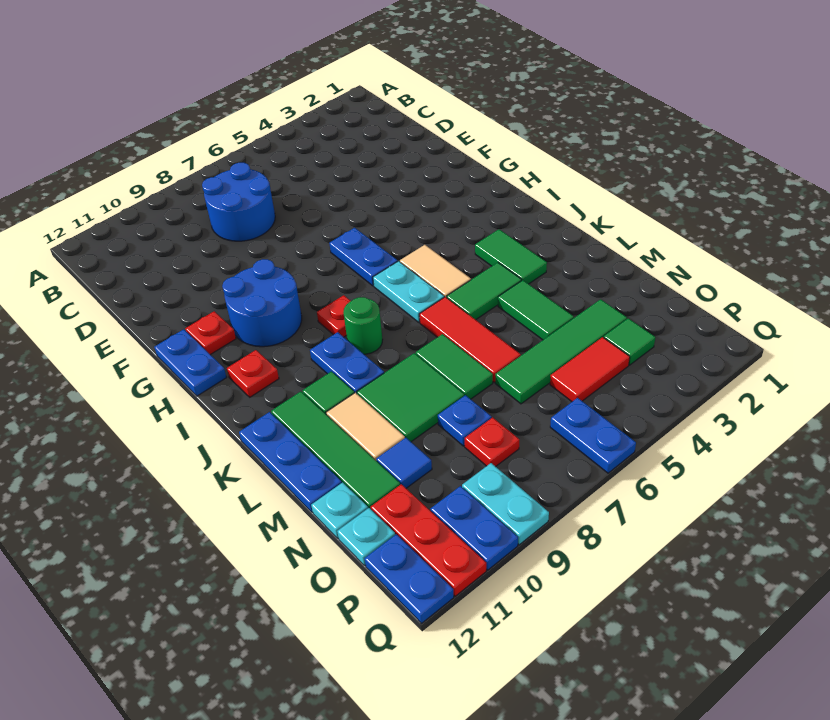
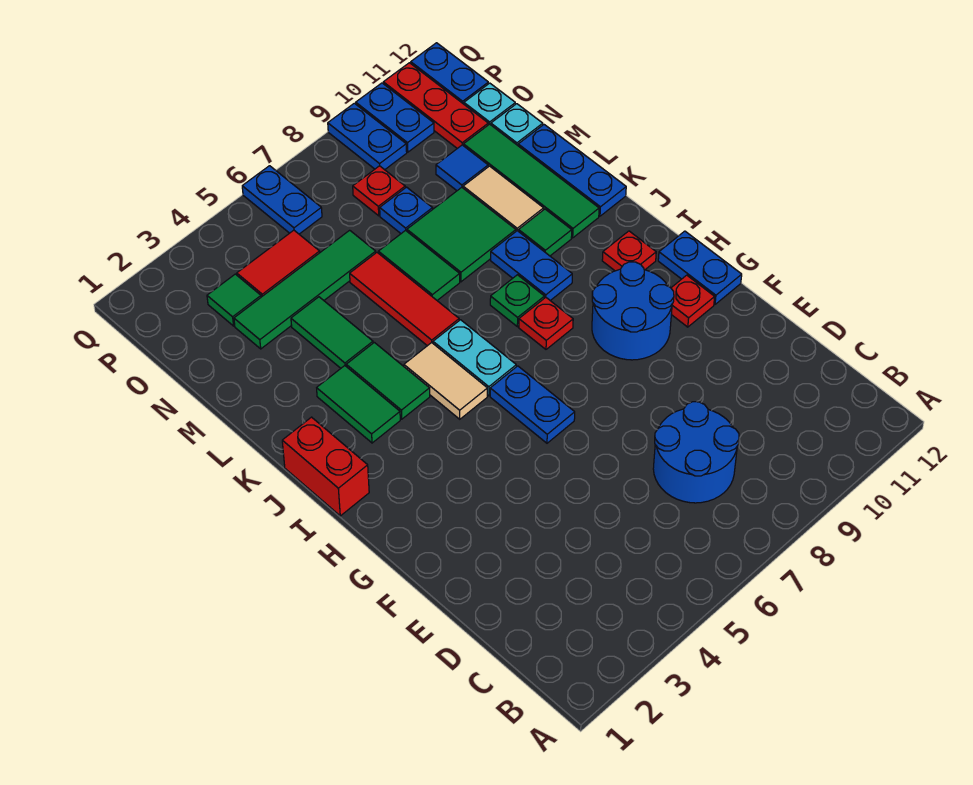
none -> red brick I1:J1 level 1
green round brick J8 level 1 -> green plate J8 level 1
green tile K4:K5 level 1 -> green tile J4:K4 level 1
cyan plate P9:Q9 level 1 -> blue plate P9:Q9 level 1

